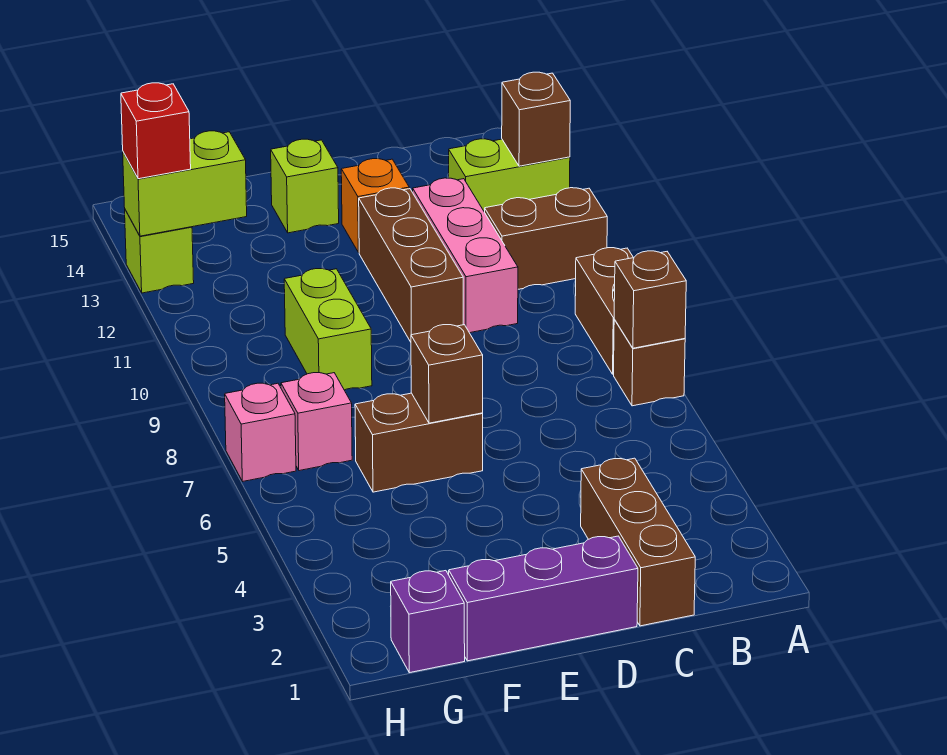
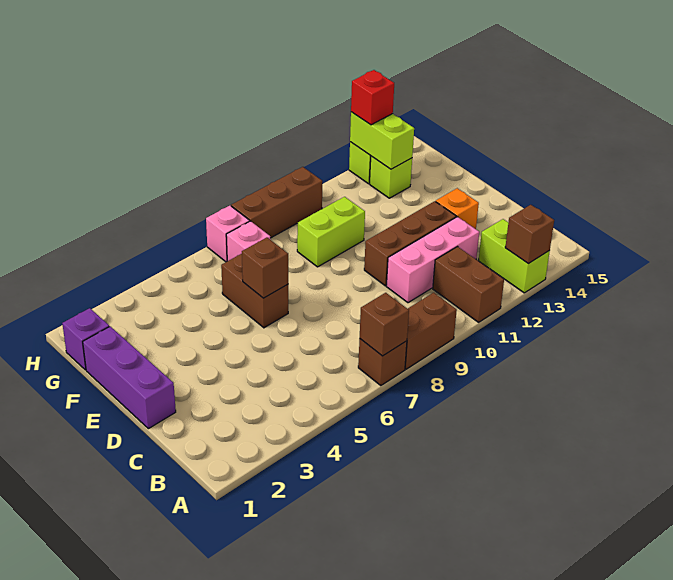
brown brick C1:C3 level 1 -> brown brick H8:H10 level 1
lime brick E14 level 1 -> lime brick G13 level 1

